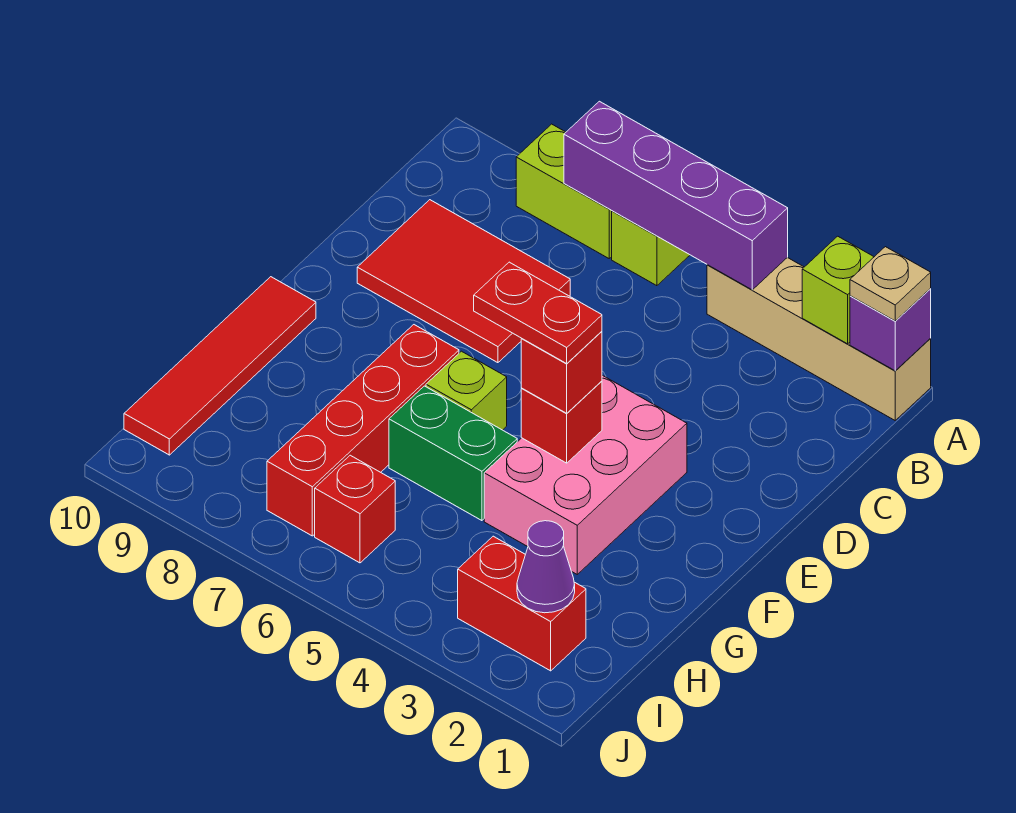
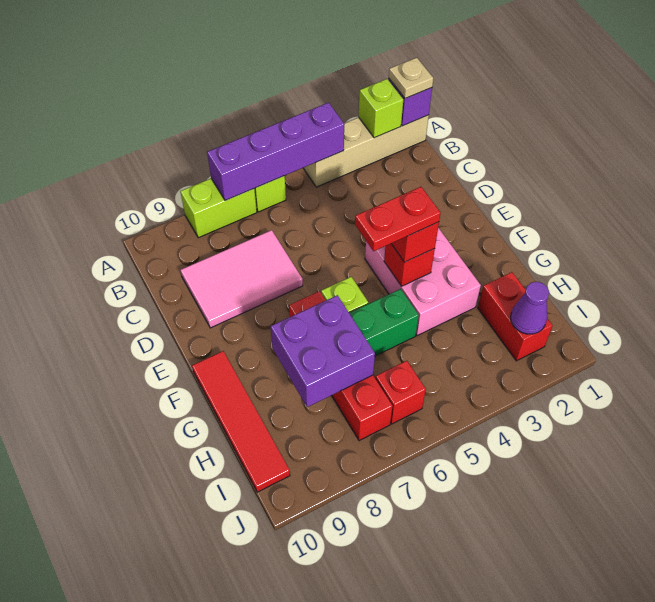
red tile C7:D9 level 1 -> pink tile C7:D9 level 1
none -> purple brick G7:H8 level 2
red brick I2:I3 level 1 -> red brick H2:I2 level 1

